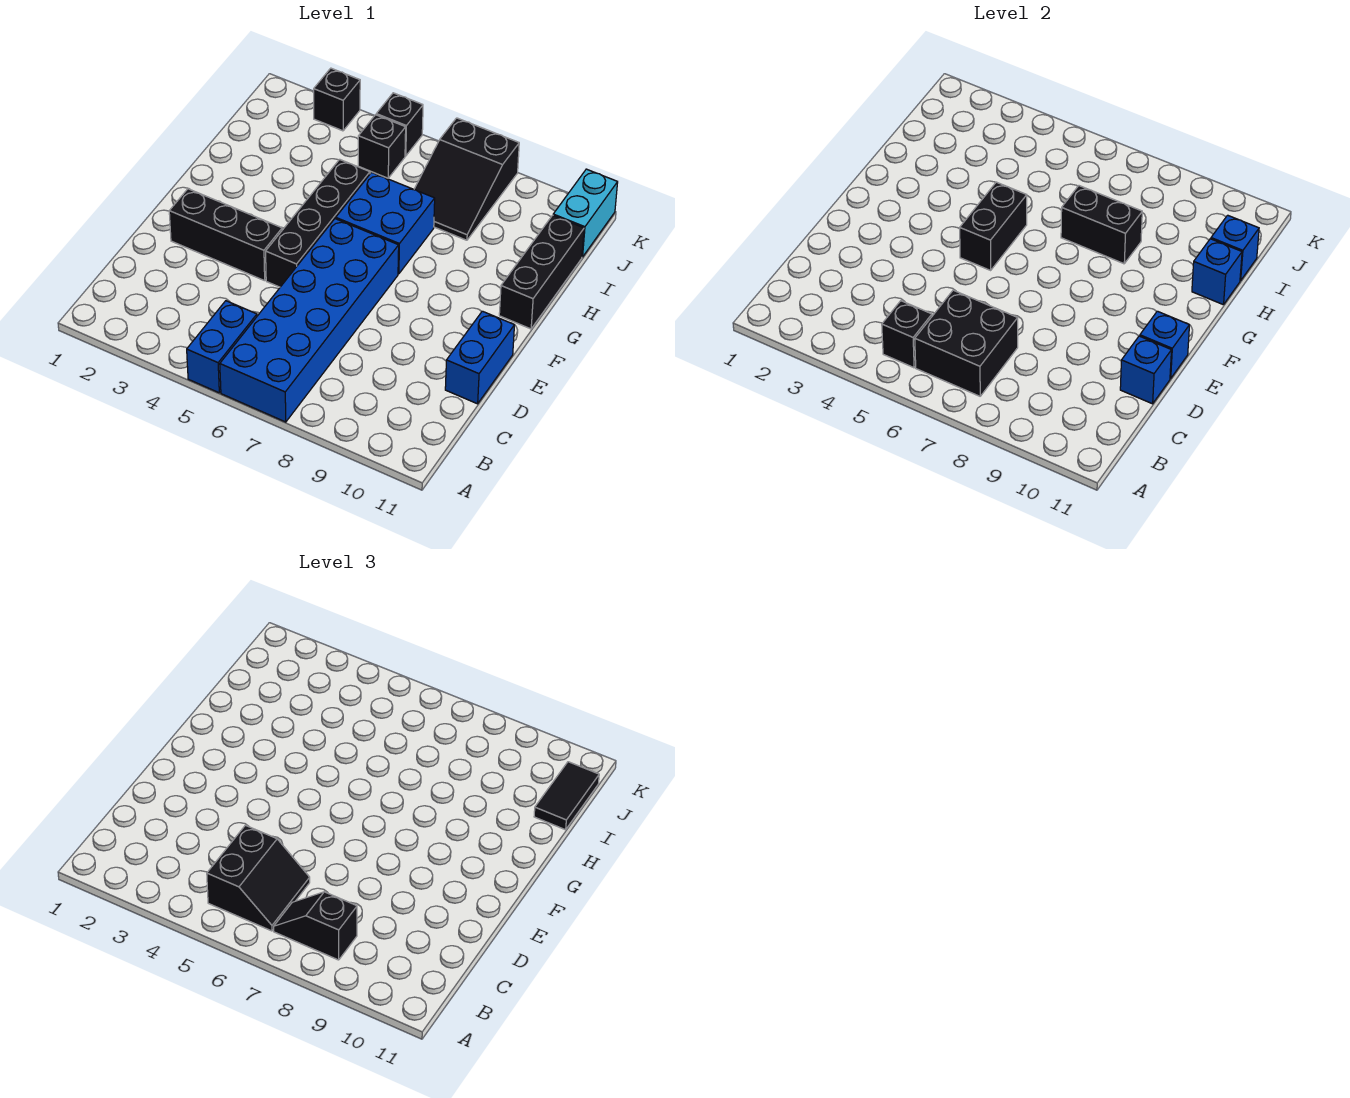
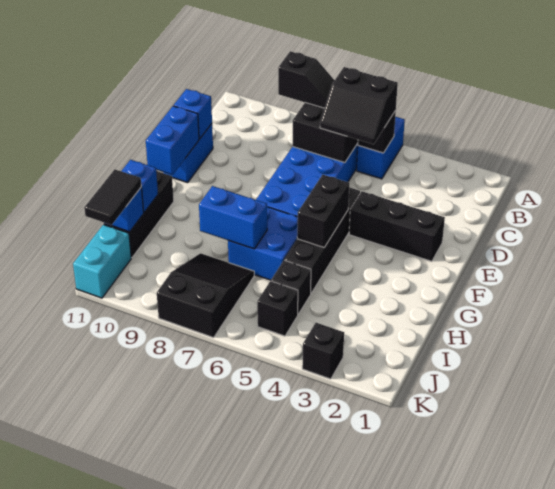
black slope B5:C6 level 3 top 5 -> black slope B5:C6 level 3 top B
blue brick E11 level 2 -> blue brick E11:F11 level 2
black brick H7:H8 level 2 -> blue brick H7:H8 level 2
black brick K5 level 1 -> black brick I5 level 1

